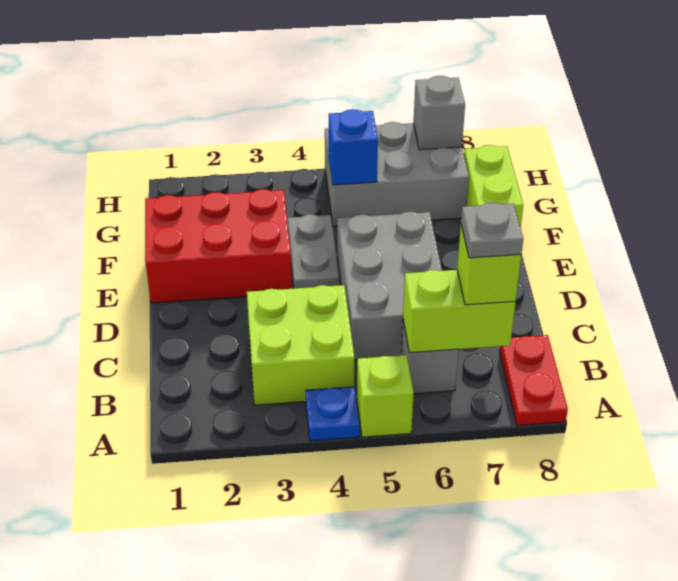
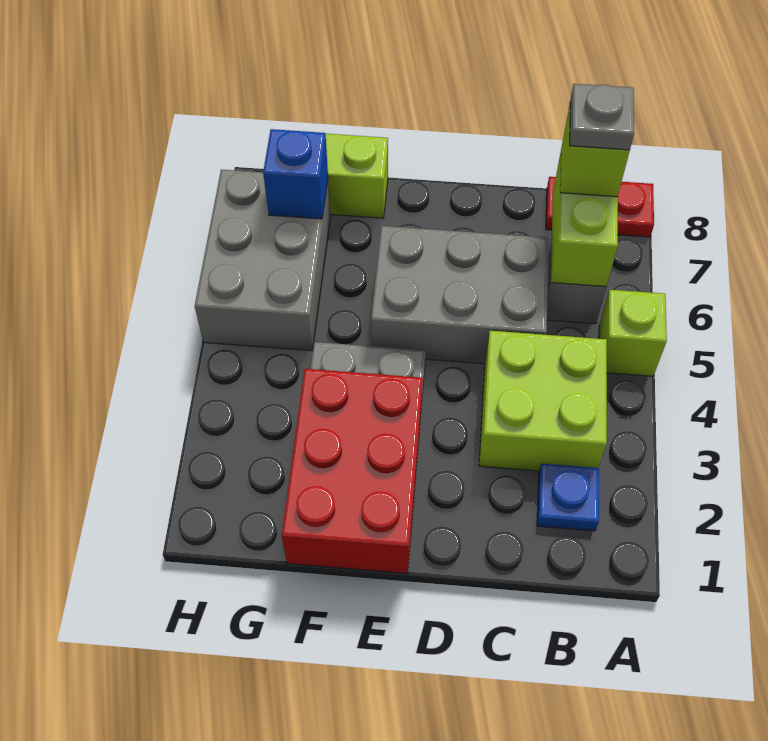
blue plate A4 level 1 -> blue plate B2 level 1
blue brick G5 level 2 -> blue brick G7 level 2
grey brick H7 level 2 -> none

